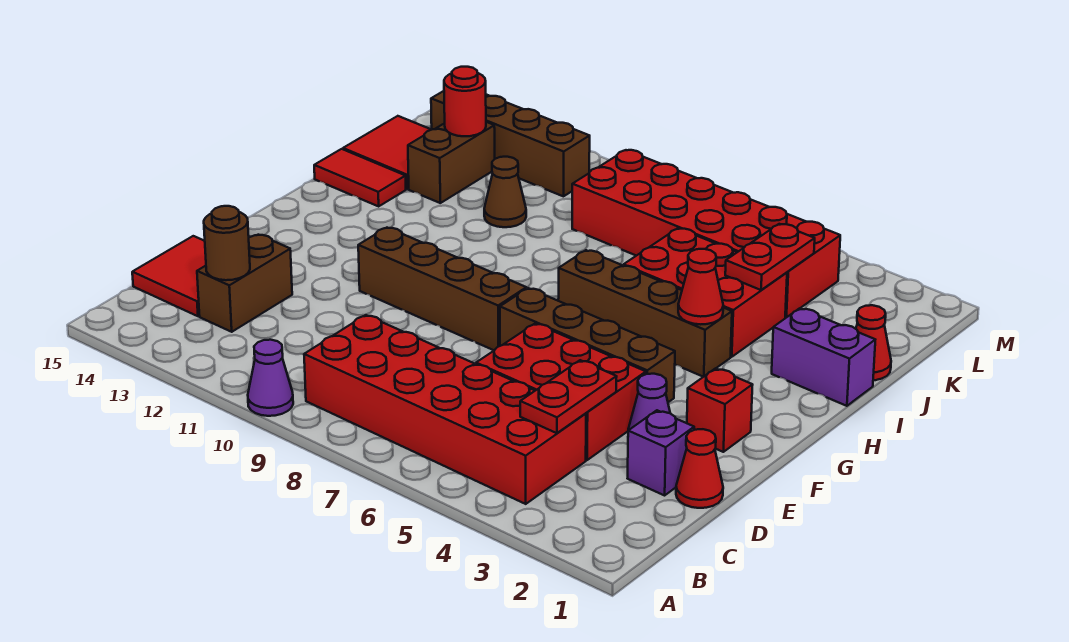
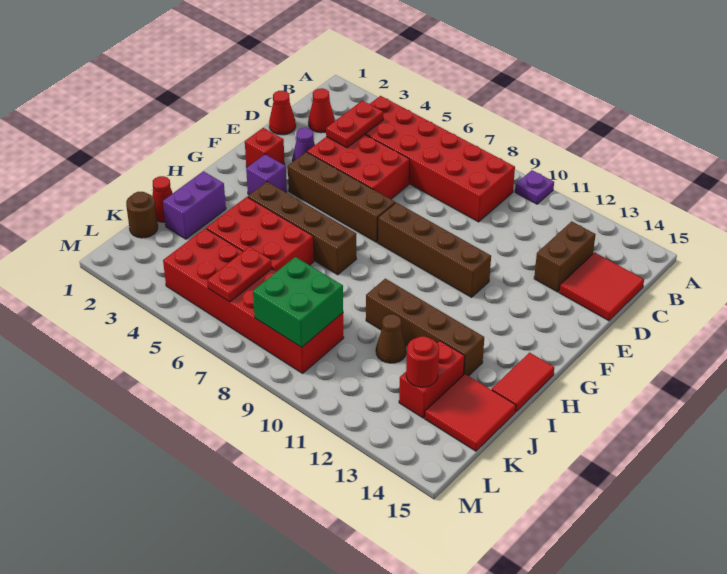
purple cone A10 level 1 -> purple plate A10 level 1
brown round brick C13 level 2 -> brown round brick K1 level 1
purple brick D2 level 1 -> purple brick G3 level 1
red cone H4 level 2 -> red cone C2 level 1
purple brick I1:I2 level 1 -> purple brick I2:J2 level 1
red tile I14:I15 level 1 -> red tile H15:I15 level 1
red plate J4:K4 level 2 -> red plate K6:L6 level 2
brown brick J13:K13 level 1 -> red brick J13:K13 level 1
none -> green brick K8:L9 level 2
brown brick L11:L14 level 1 -> brown brick I10:I13 level 1

